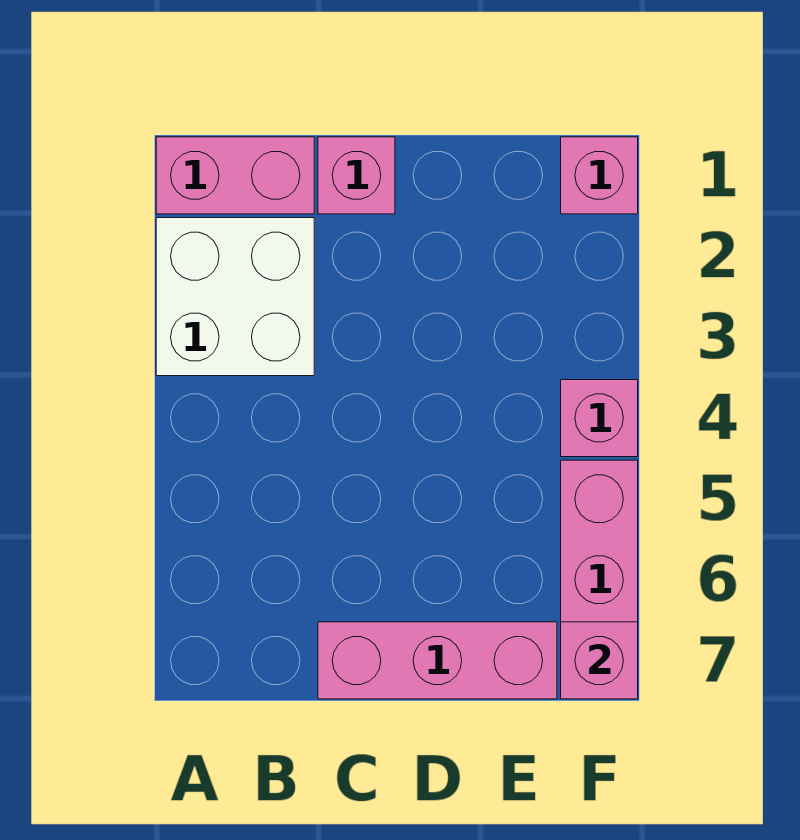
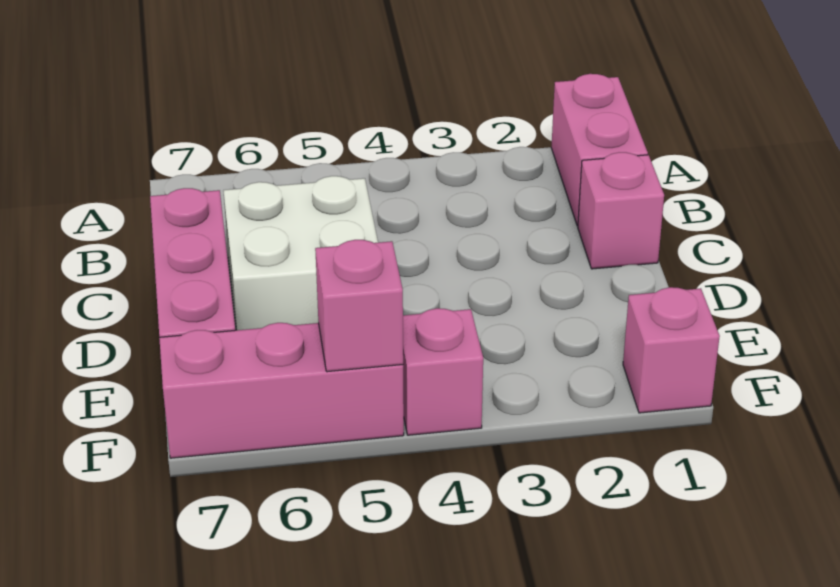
white brick A2:B3 level 1 -> white brick C5:D6 level 1
pink brick F7 level 2 -> pink brick F5 level 2

